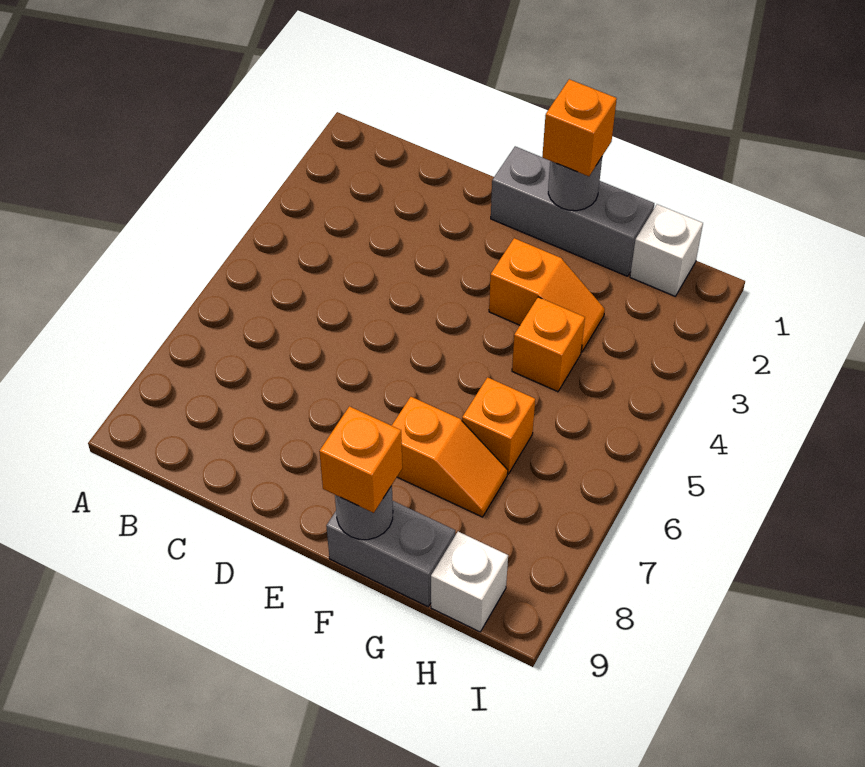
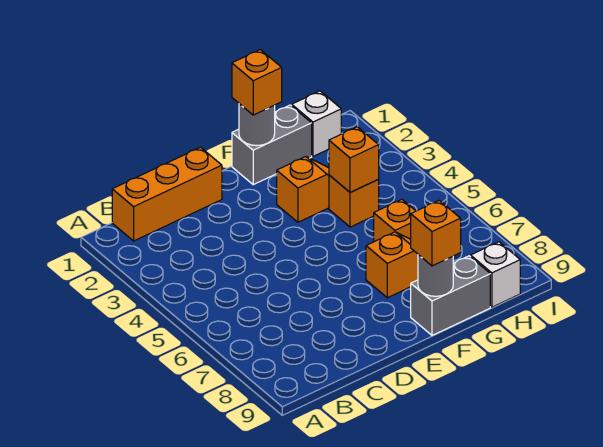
none -> orange brick B1:D1 level 1
grey brick E1:G1 level 1 -> grey brick F1:G1 level 1
none -> orange brick G4 level 2

